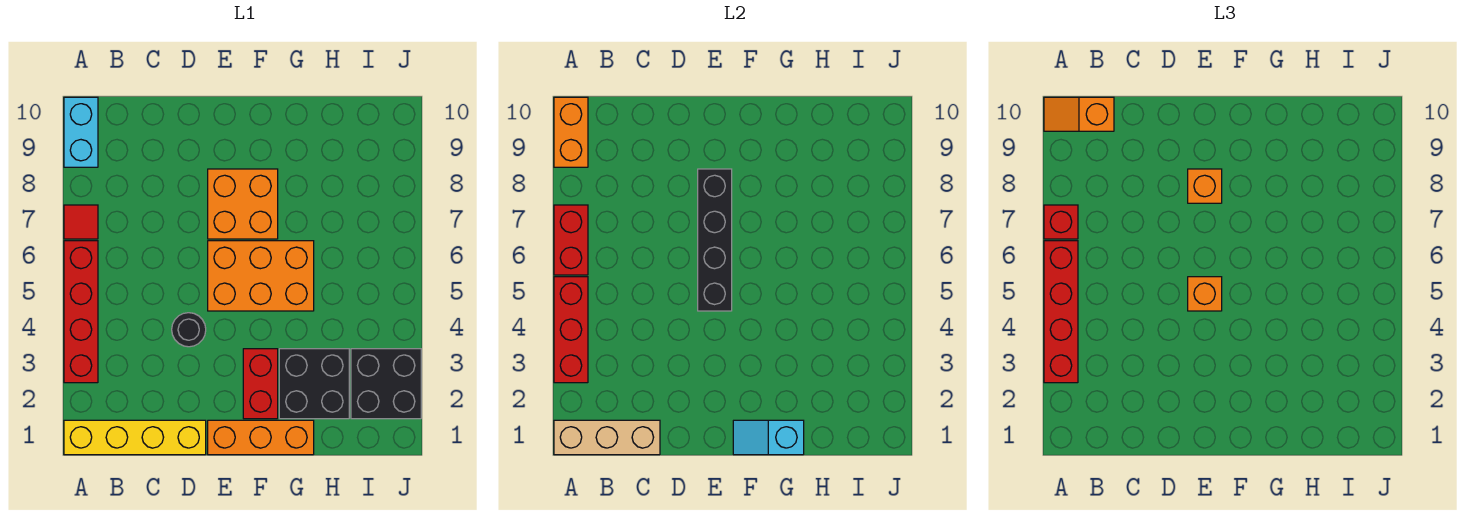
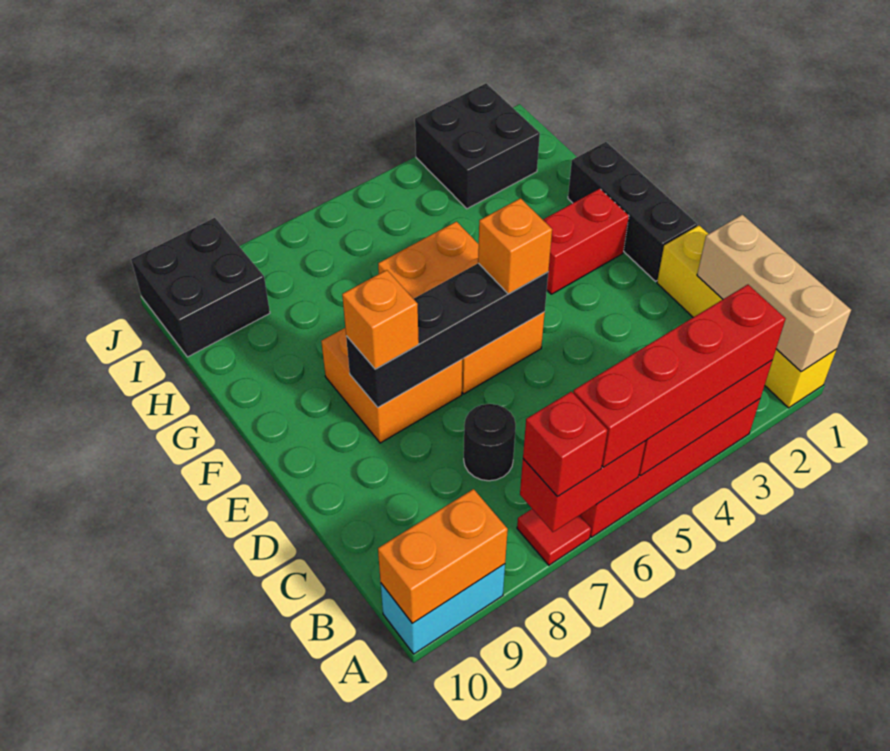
orange slope A10:B10 level 3 top B -> none
black round brick D4 level 1 -> black round brick C7 level 1
orange brick E1:G1 level 1 -> black brick E1:G1 level 1
cyan slope F1:G1 level 2 top G -> none
black brick G2:H3 level 1 -> black brick I9:J10 level 1

